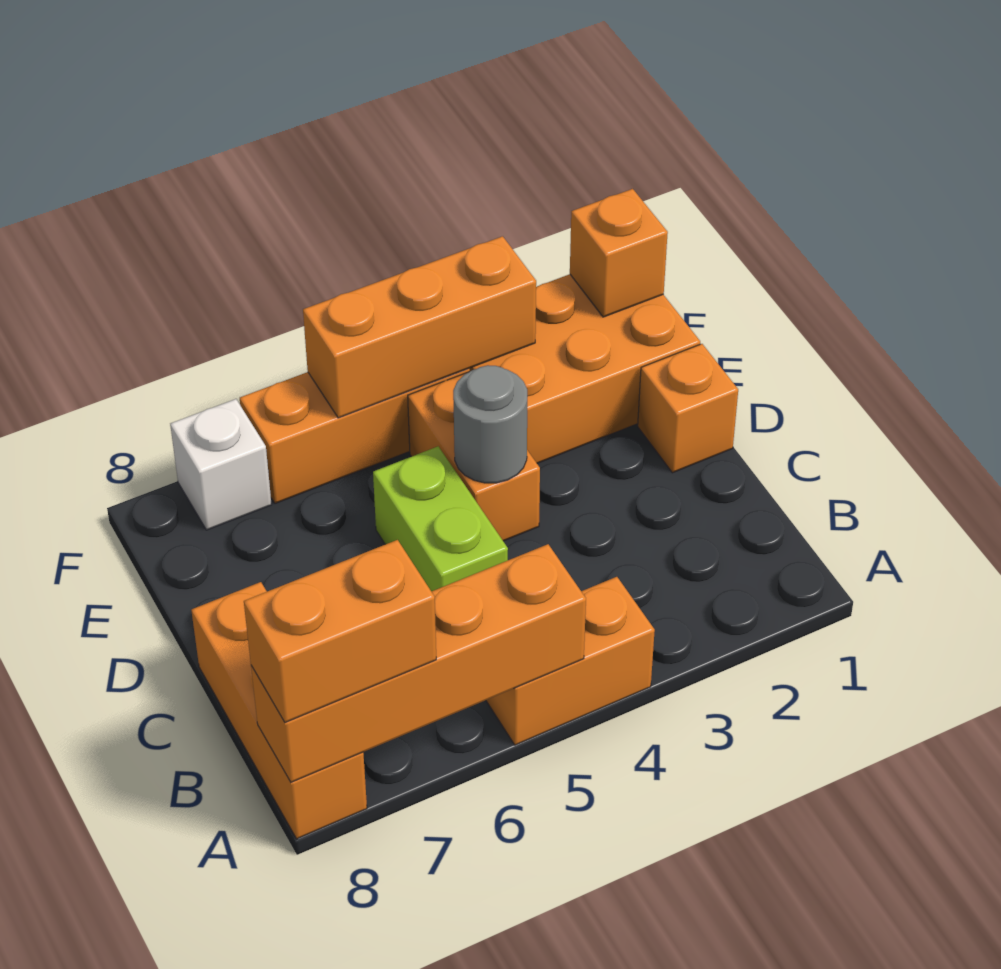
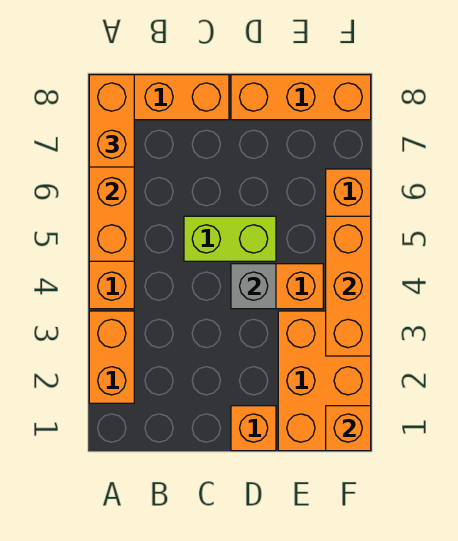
none -> orange brick A2:A3 level 1
grey round brick D4 level 2 -> grey brick D4 level 2
none -> orange brick D8:F8 level 1
white brick F7 level 1 -> none

